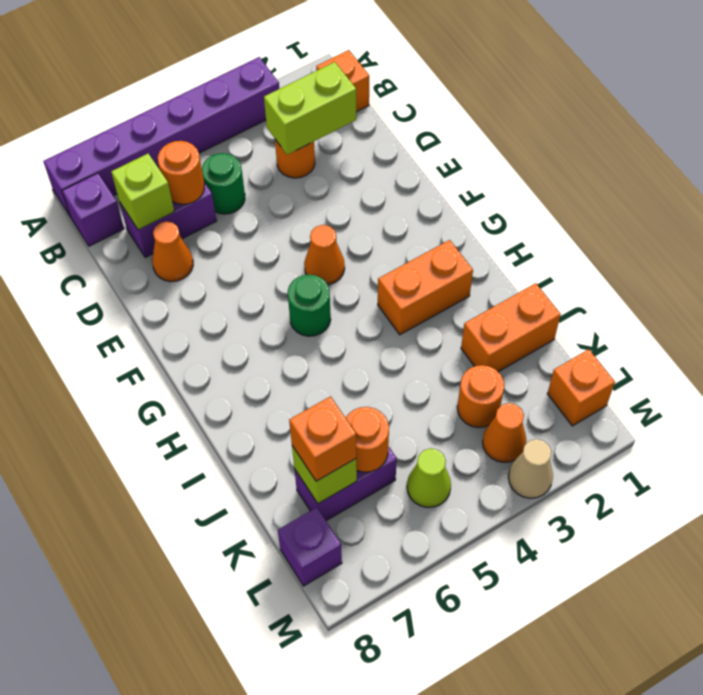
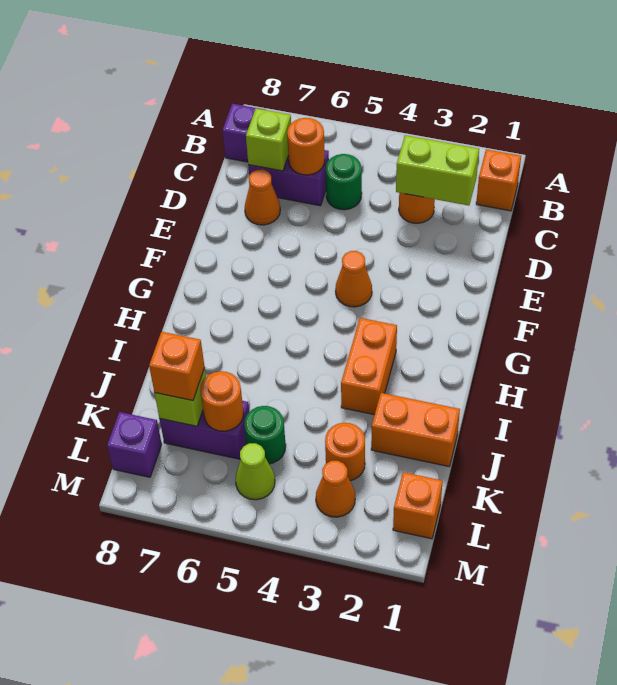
purple brick A3:A8 level 1 -> none
green round brick G5 level 1 -> green round brick K5 level 1
orange brick H2:H3 level 1 -> orange brick H3:I3 level 1
tan cone M3 level 1 -> none

